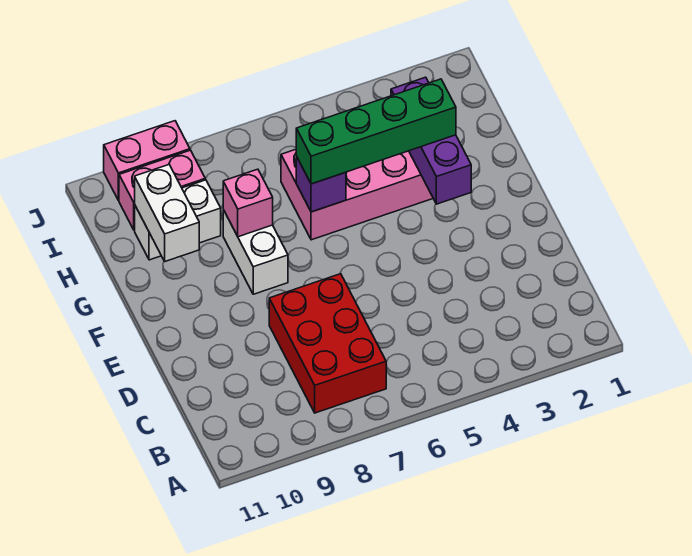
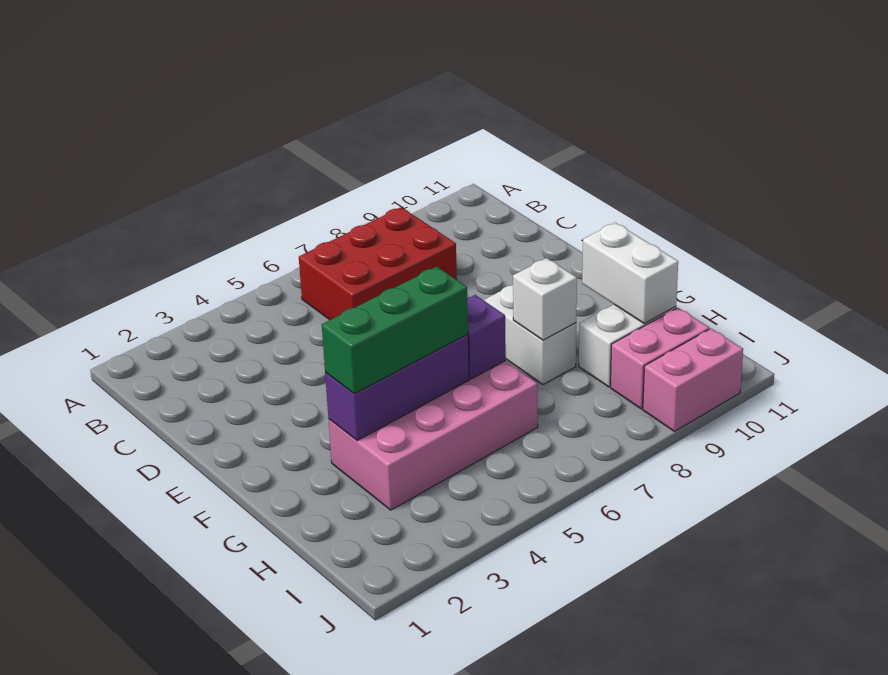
red brick B7:D8 level 1 -> red brick B6:C8 level 1
purple brick F3:H3 level 2 -> purple brick G3:G5 level 2
green brick G3:G6 level 3 -> green brick G3:G5 level 3
pink brick G8 level 2 -> white brick G8 level 2

